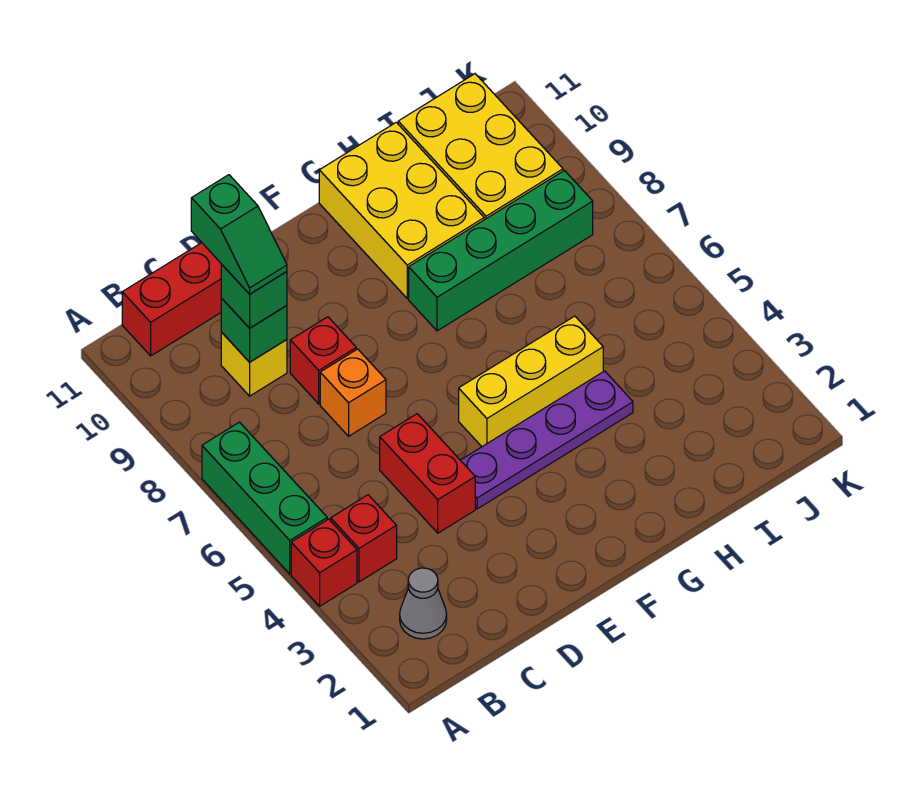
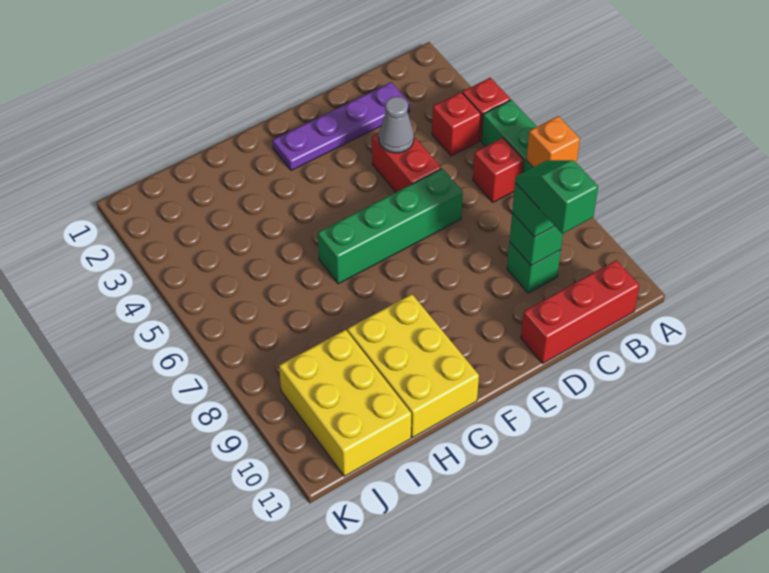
grey cone B2 level 1 -> grey cone D4 level 2
yellow brick C9 level 1 -> green brick C9 level 1
orange brick D7 level 1 -> orange brick A7 level 2
red brick D8 level 1 -> red brick B6 level 1
purple plate E4:H4 level 1 -> purple plate C2:F2 level 1
yellow brick F5:H5 level 1 -> none
green brick G8:J8 level 1 -> green brick D6:G6 level 1

